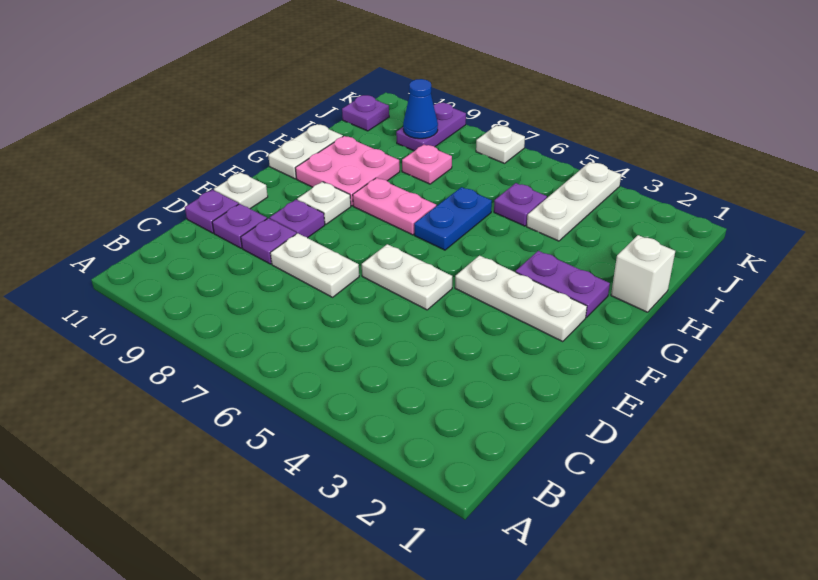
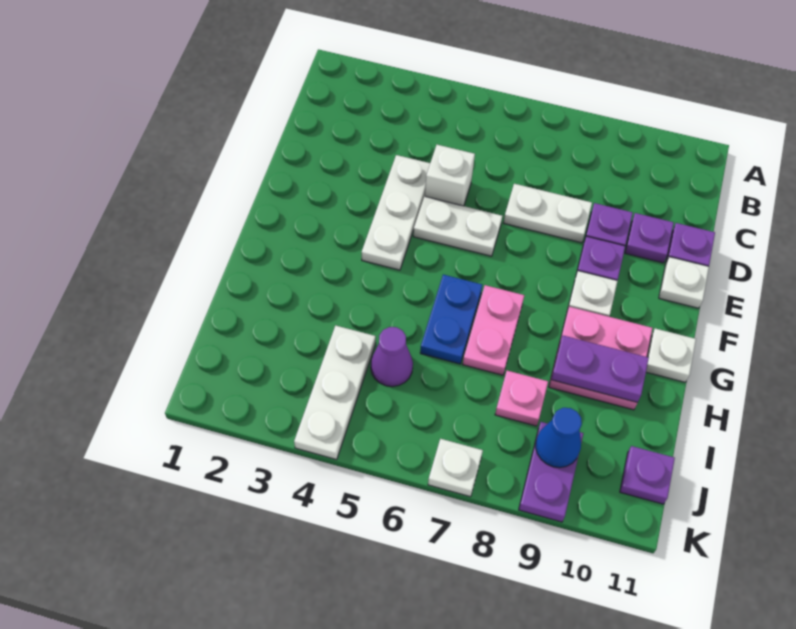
white plate F2:F4 level 1 -> white plate D4:F4 level 1
purple plate G2:G3 level 1 -> purple plate H9:H10 level 2
pink plate G7:G8 level 1 -> pink plate G7:H7 level 1
white plate G11:H11 level 1 -> white plate G11 level 1
white brick H1 level 1 -> white brick D5 level 1
purple plate I5 level 1 -> purple cone I5 level 1

